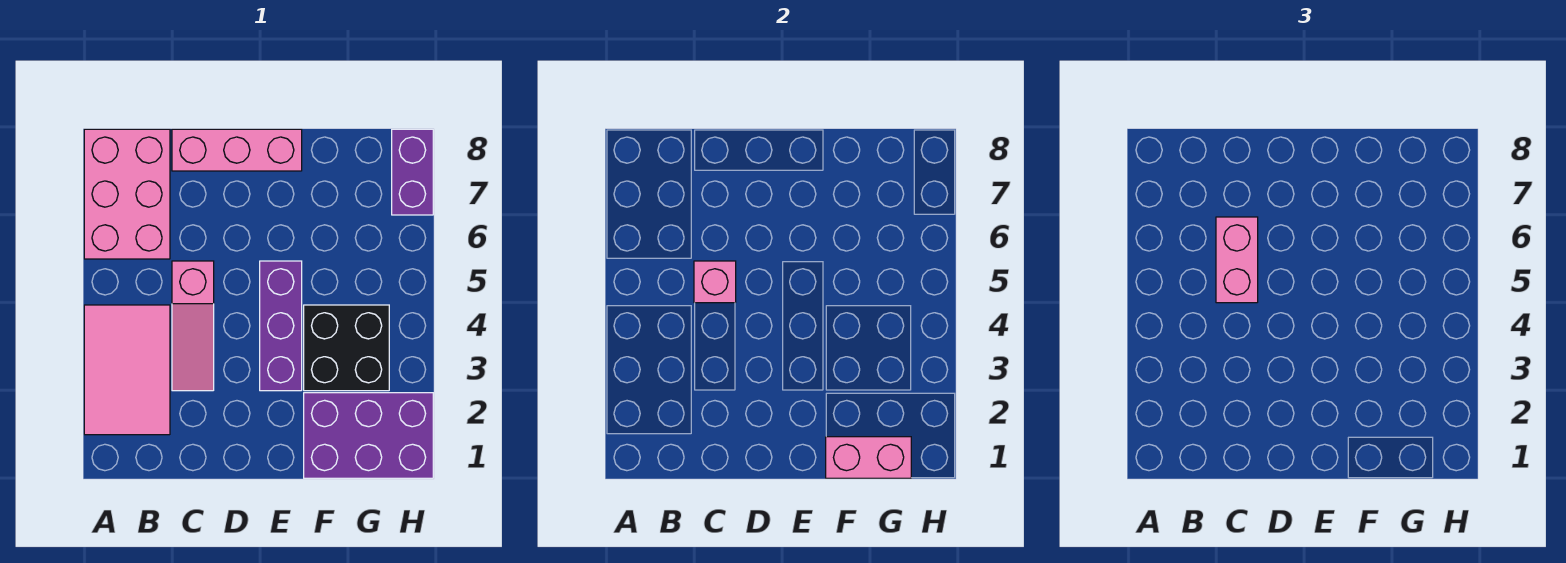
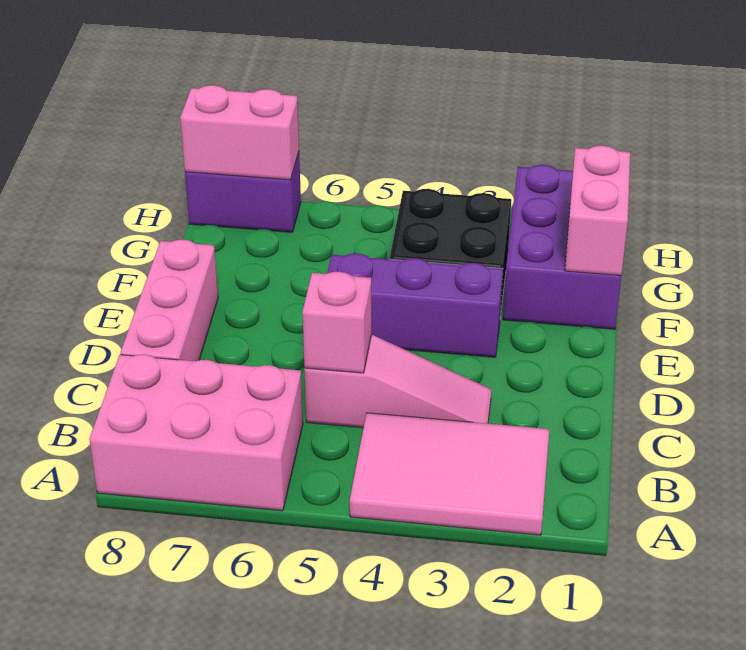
pink brick C5:C6 level 3 -> pink brick H7:H8 level 2

